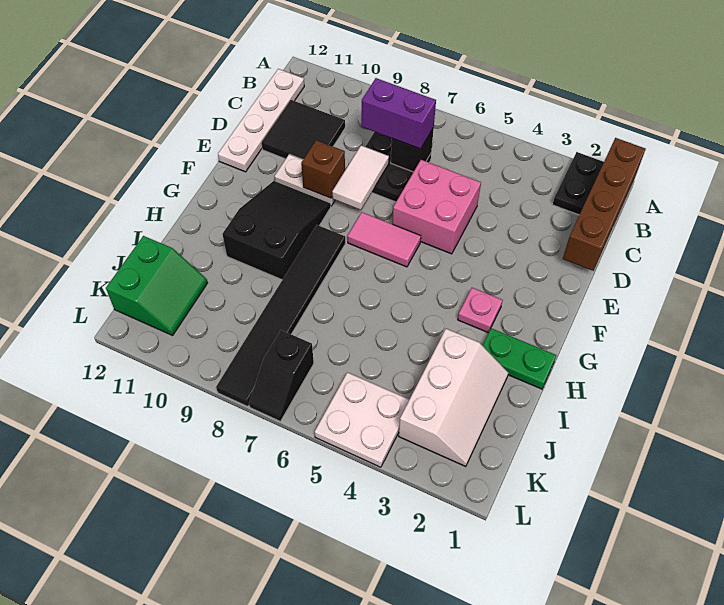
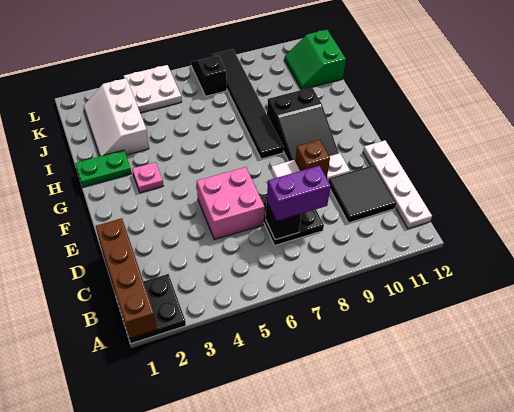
pink tile F6:F7 level 1 -> none

